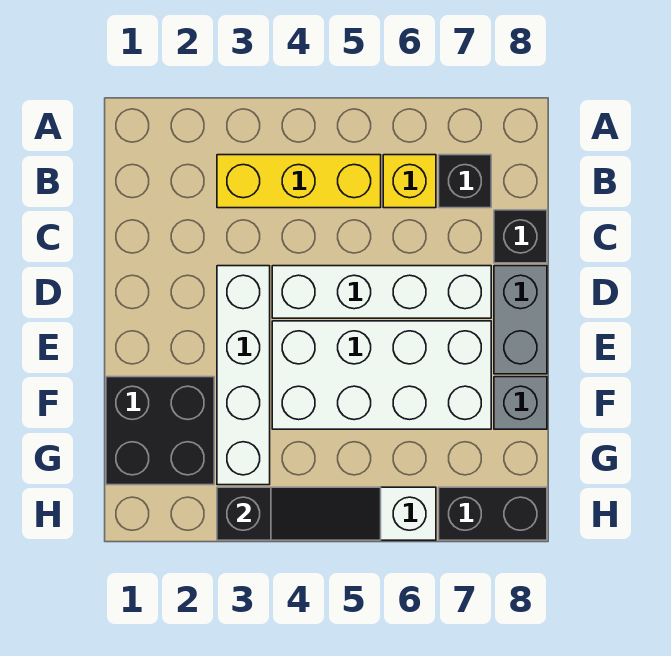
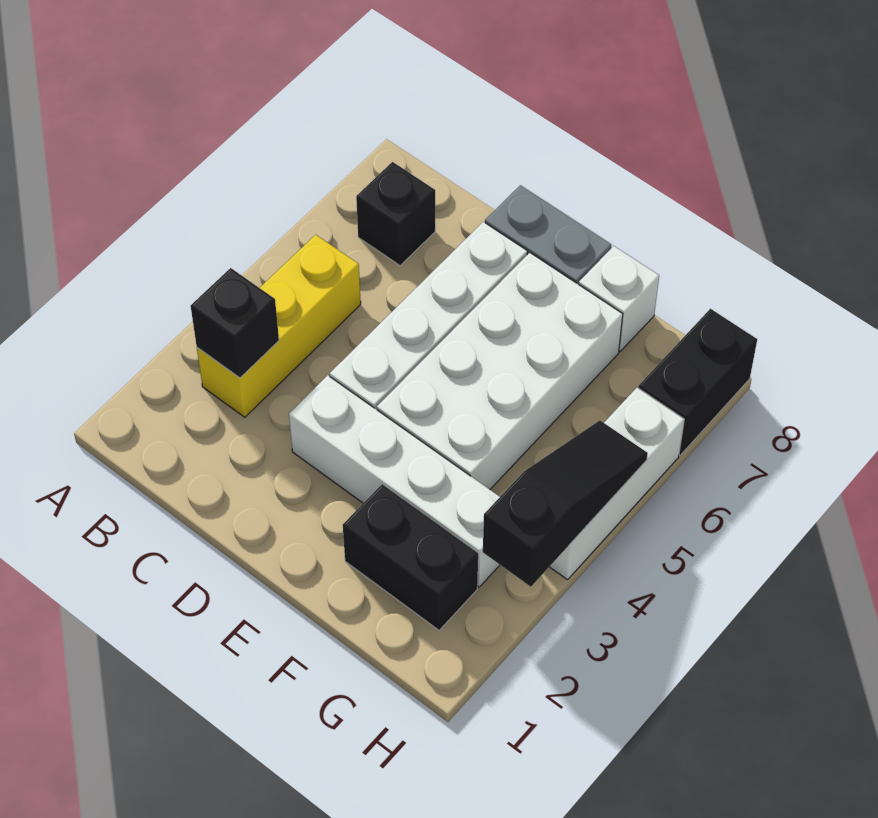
yellow brick B6 level 1 -> none
black brick C8 level 1 -> black brick B3 level 2
black brick F1:G2 level 1 -> black brick F2:G2 level 1
grey brick F8 level 1 -> white brick F8 level 1

